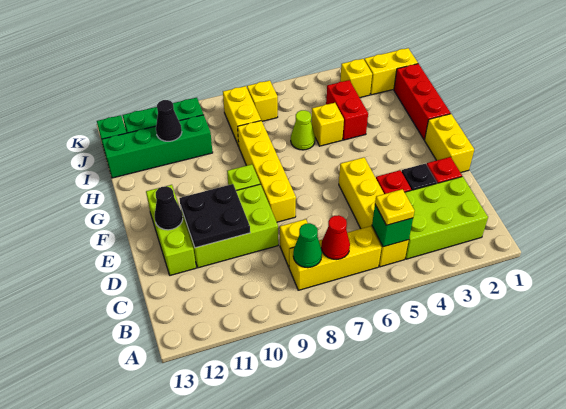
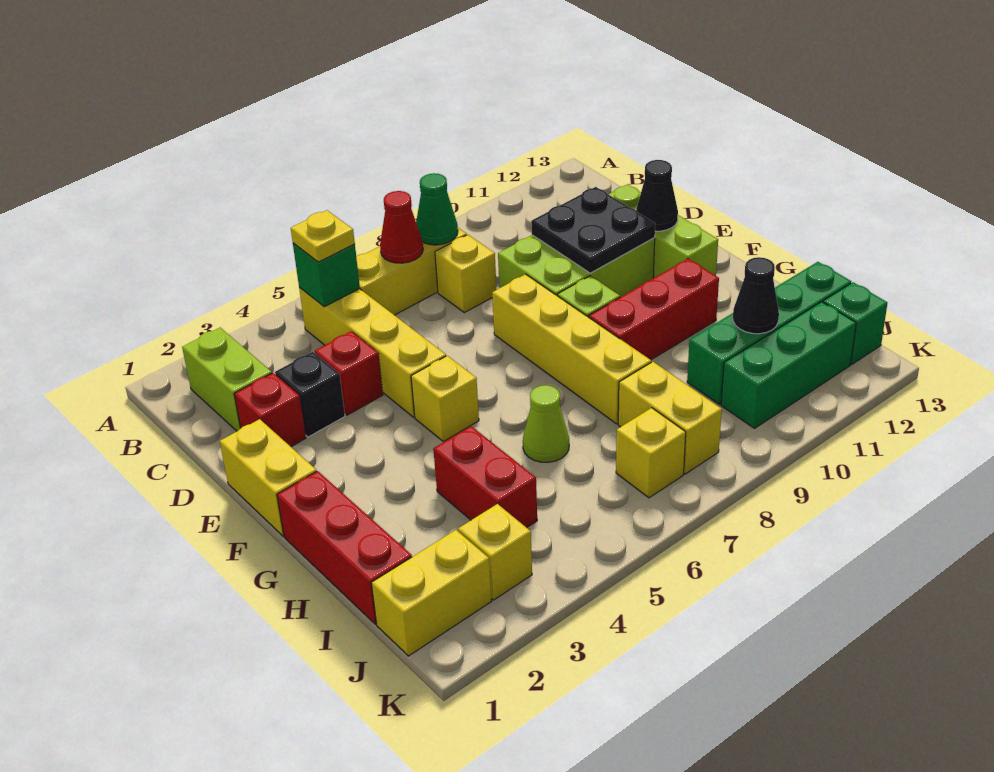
lime brick B2:C4 level 1 -> lime brick B2:C2 level 1
none -> red brick G9:G11 level 1
yellow brick H5 level 1 -> yellow brick F5 level 1

